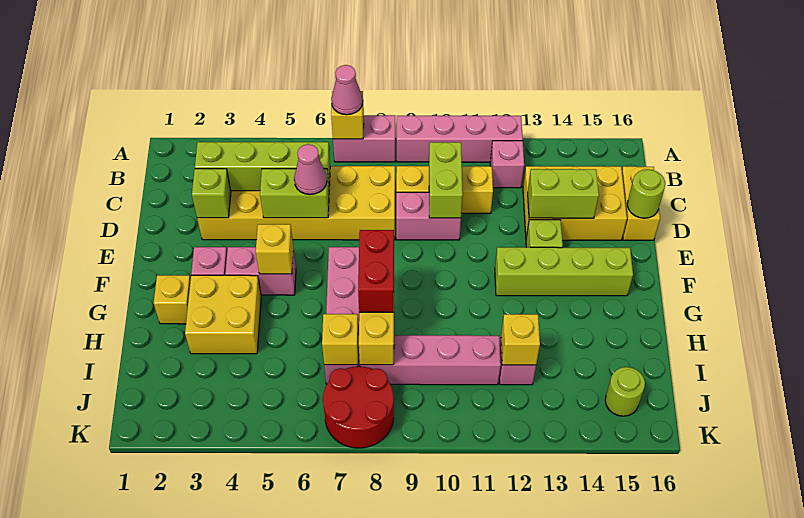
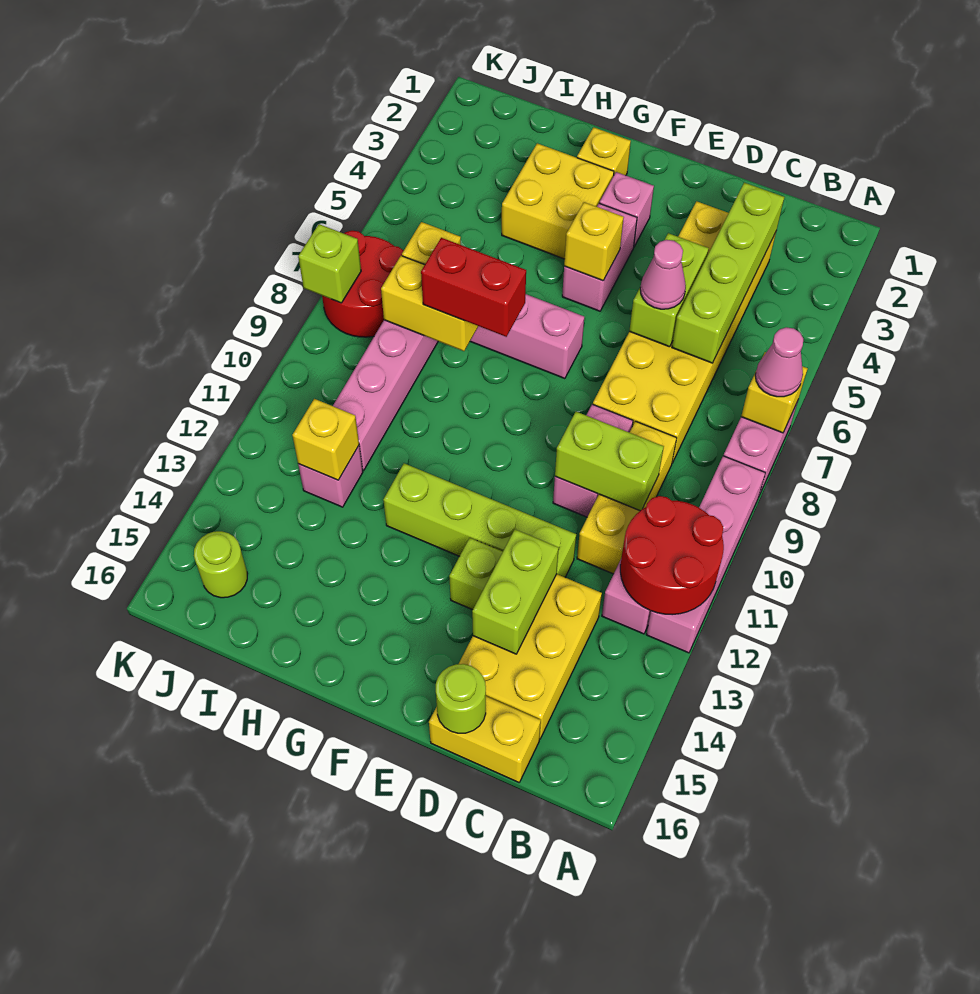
none -> red round brick A11:B12 level 2
lime brick D3 level 2 -> lime brick K8 level 2
lime brick F12:F15 level 1 -> lime brick D12:G12 level 1

